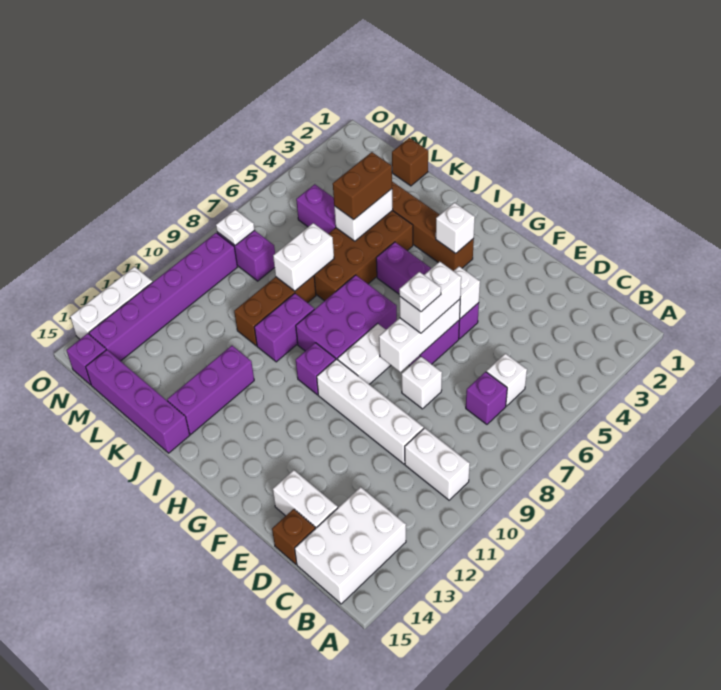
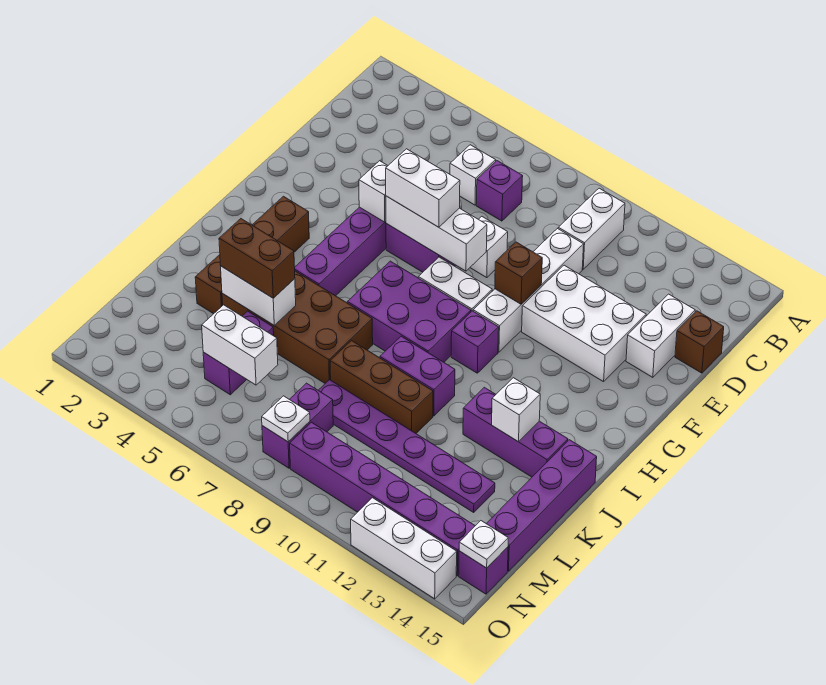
white brick B13:C15 level 1 -> white brick E11:F13 level 1
white plate F7 level 4 -> white plate N15 level 2
white brick H3 level 2 -> white brick J13 level 2
white brick K7:K8 level 2 -> white brick M5:M6 level 2
brown brick L1 level 1 -> brown brick F10 level 2
none -> purple plate L8:L13 level 1

